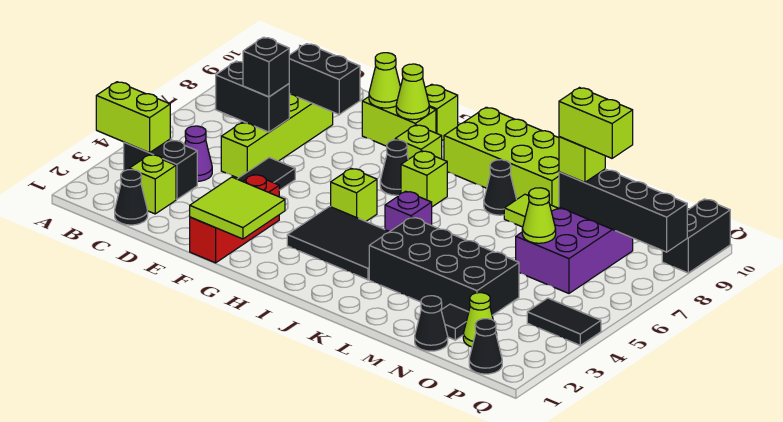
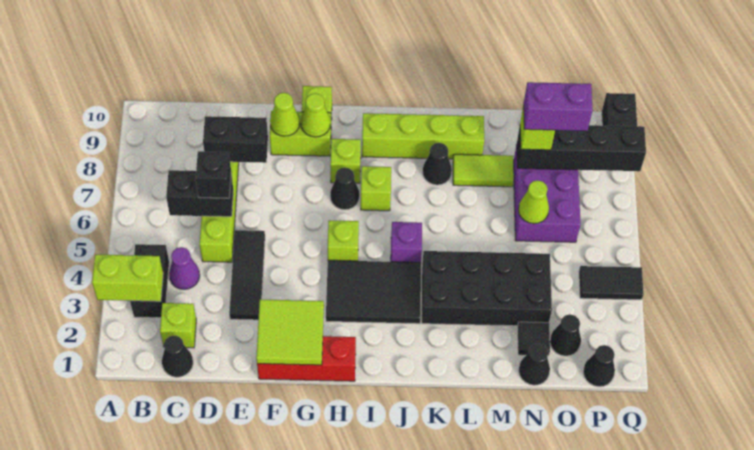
black brick B3:C3 level 1 -> black brick B3:B4 level 1
red brick F1:F3 level 1 -> red brick F1:H1 level 1
lime brick I9:L10 level 1 -> lime brick I9:L9 level 1
lime brick N8:O8 level 4 -> purple brick N8:O8 level 4
lime cone O2 level 1 -> black cone O2 level 1

